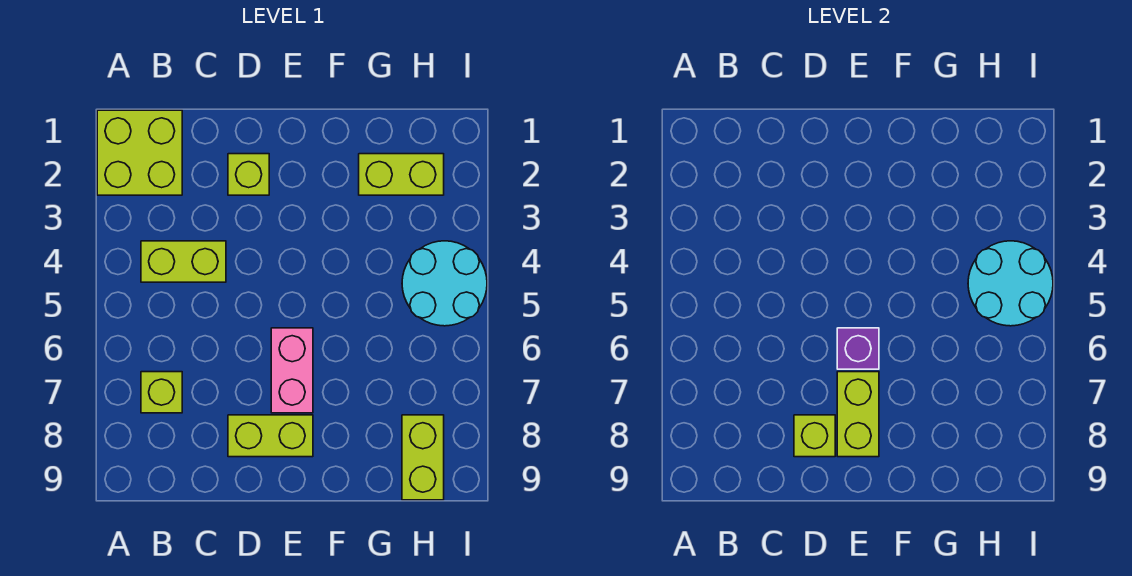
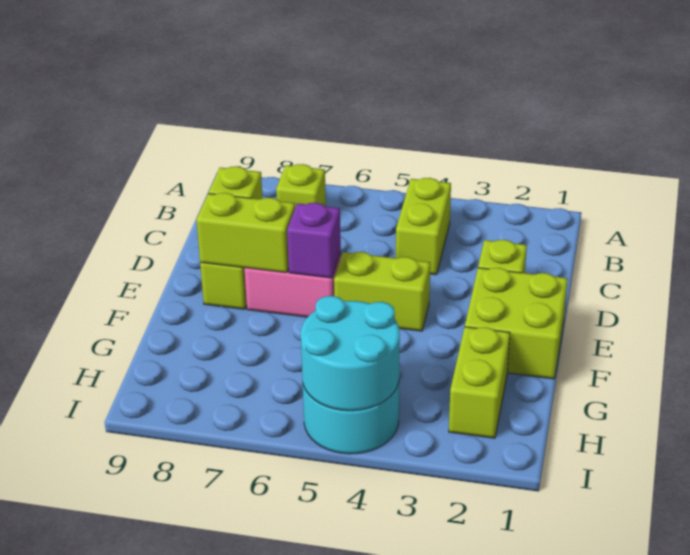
lime brick A1:B2 level 1 -> lime brick E1:F2 level 1
lime brick H8:H9 level 1 -> lime brick E4:E5 level 1

